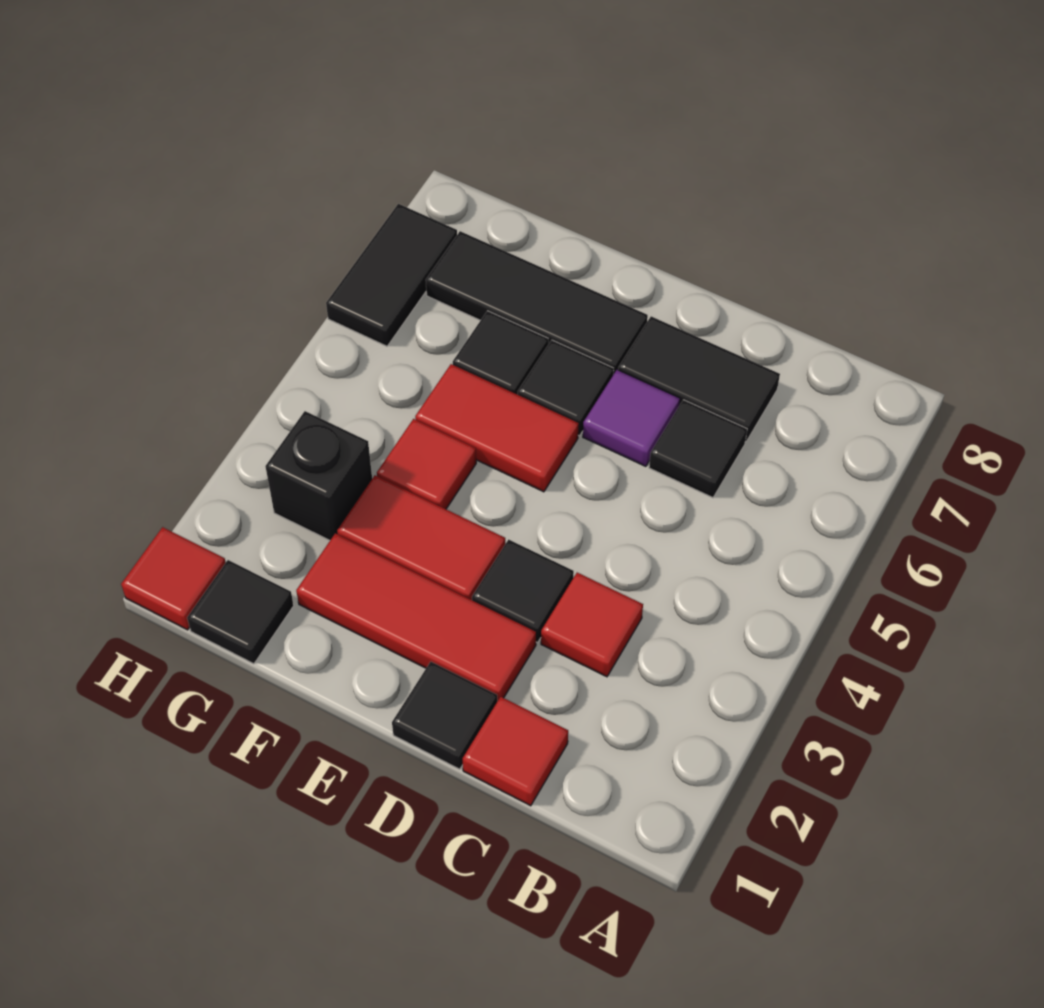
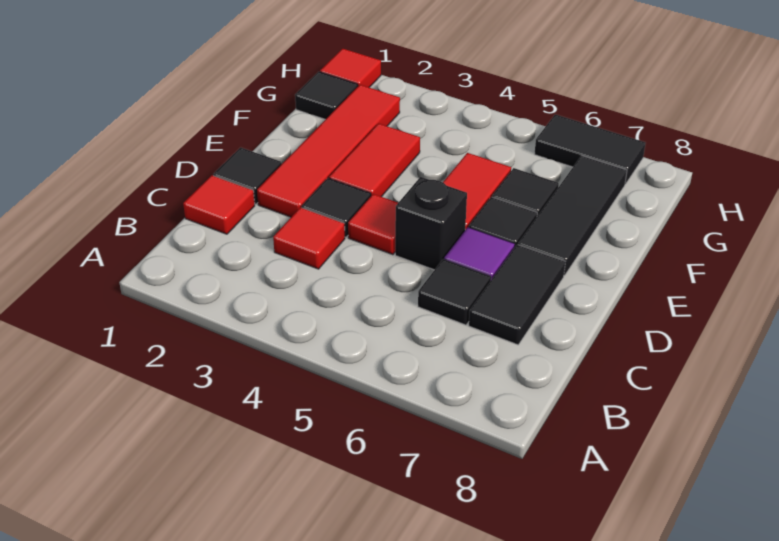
red tile D2:F2 level 1 -> red tile D2:G2 level 1
red tile F4 level 1 -> red tile D4 level 1
black brick G3 level 1 -> black brick D5 level 1

